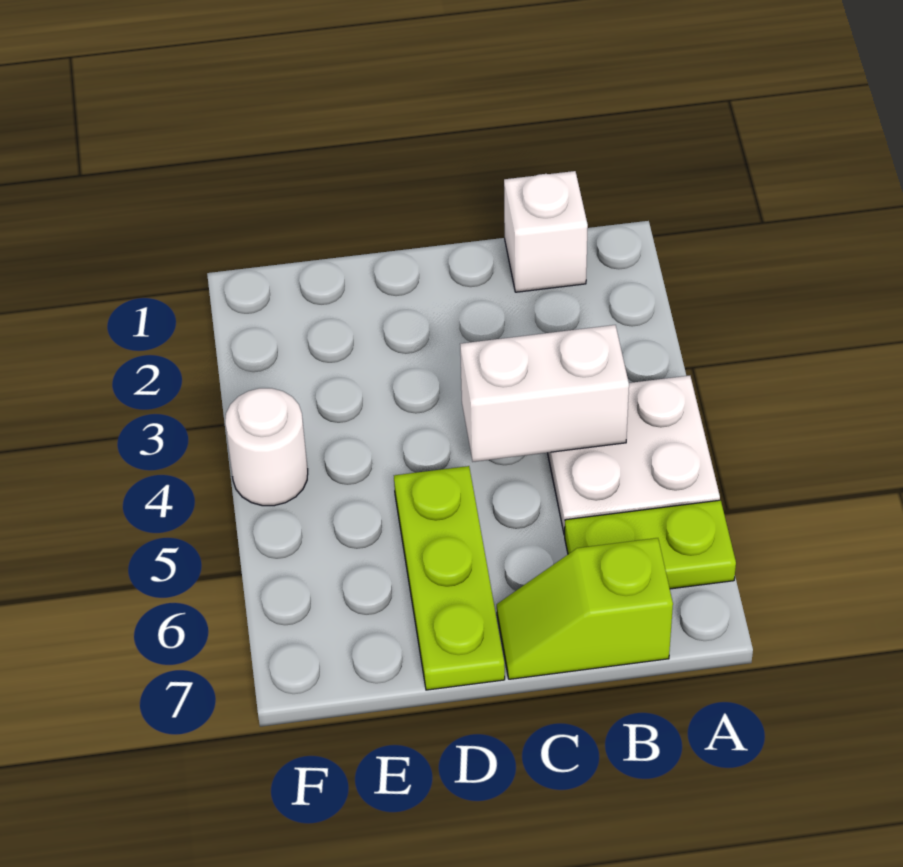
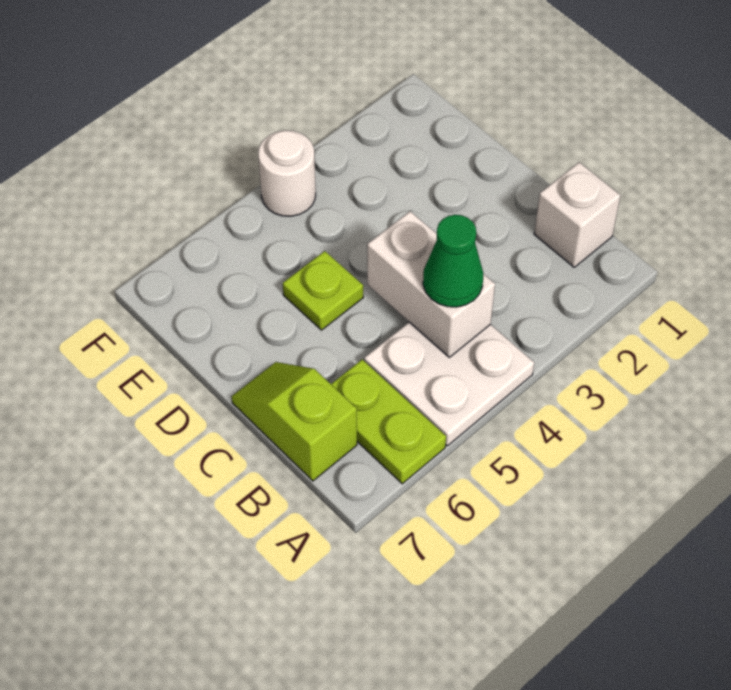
none -> green cone B4 level 3
lime plate D5:D7 level 1 -> lime plate D5 level 1

